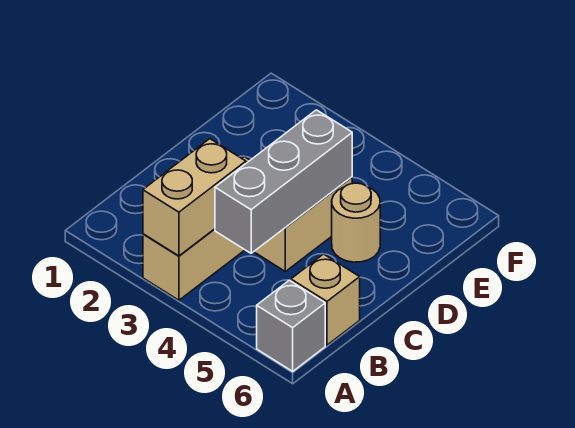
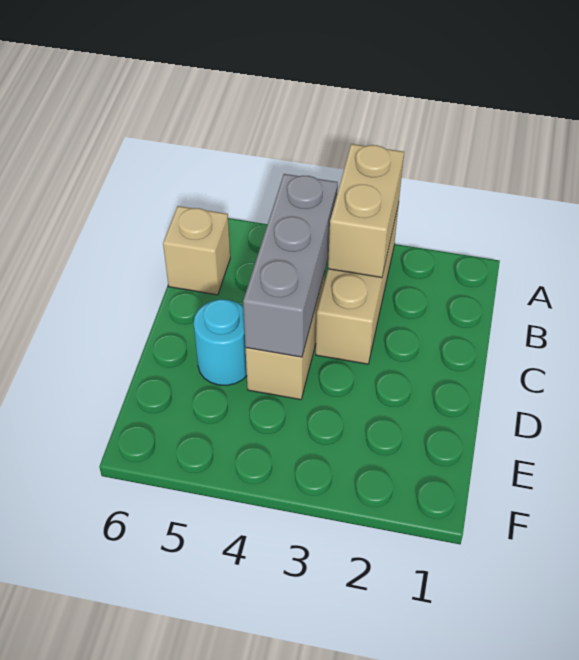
grey brick A6 level 1 -> none
tan round brick D5 level 1 -> cyan round brick D5 level 1

